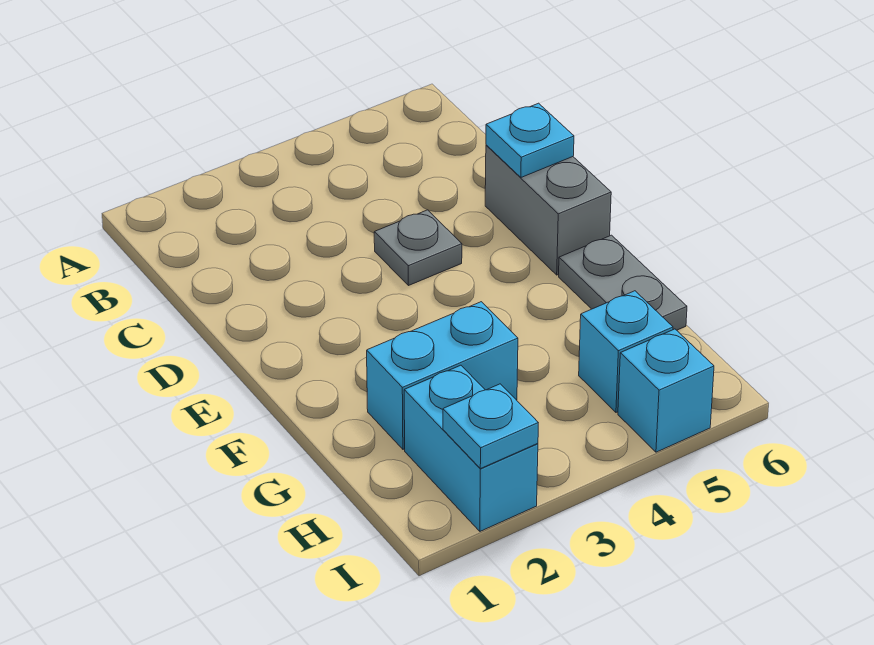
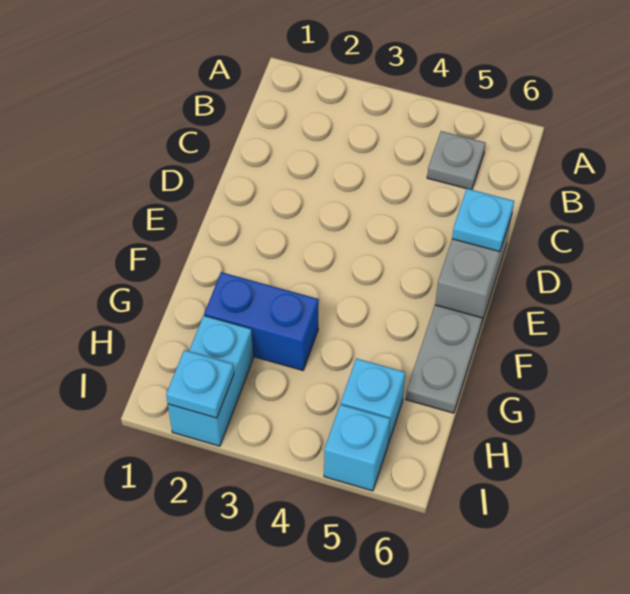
grey plate D4 level 1 -> grey plate B5 level 1
cyan brick G2:G3 level 1 -> blue brick G2:G3 level 1

